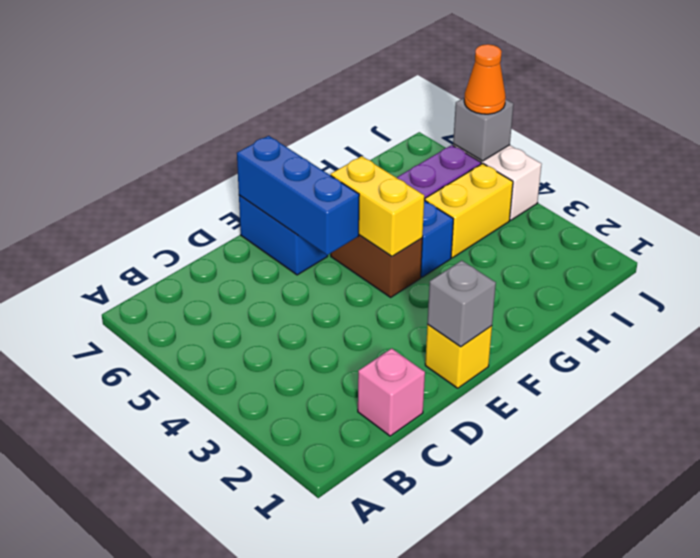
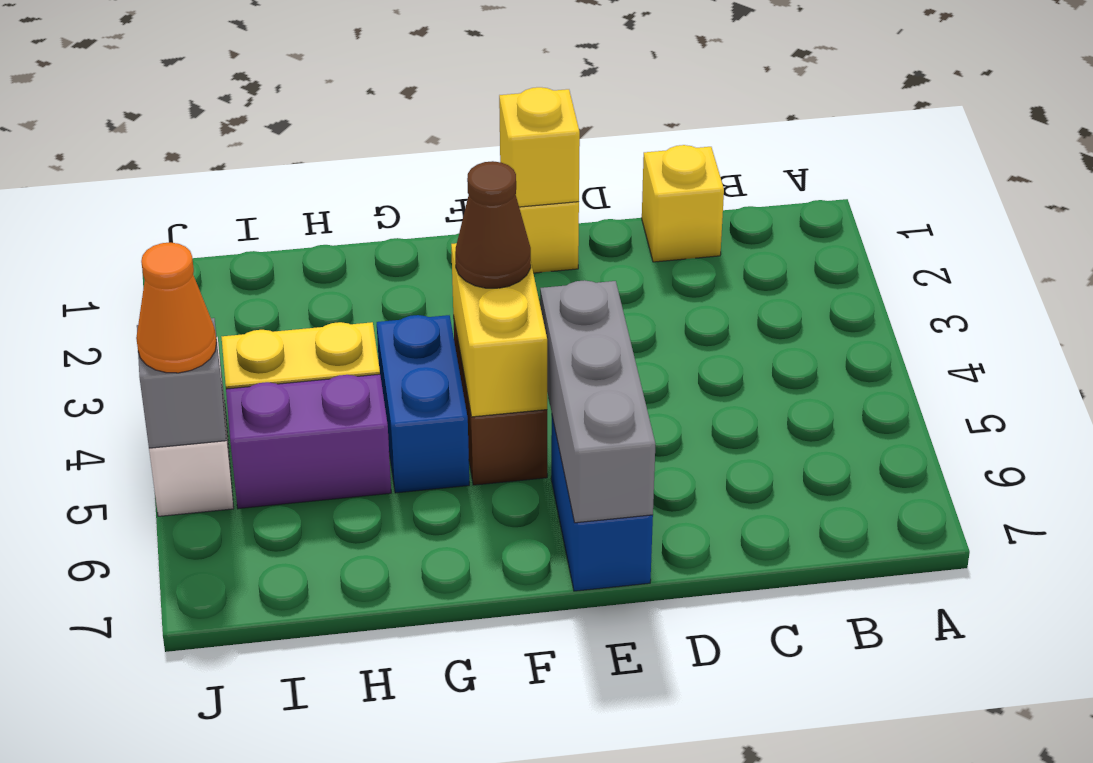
pink brick C1 level 1 -> yellow brick C1 level 1
grey brick E1 level 2 -> yellow brick E1 level 2
blue brick E5:E7 level 2 -> grey brick E5:E7 level 2
none -> brown cone F4 level 3

